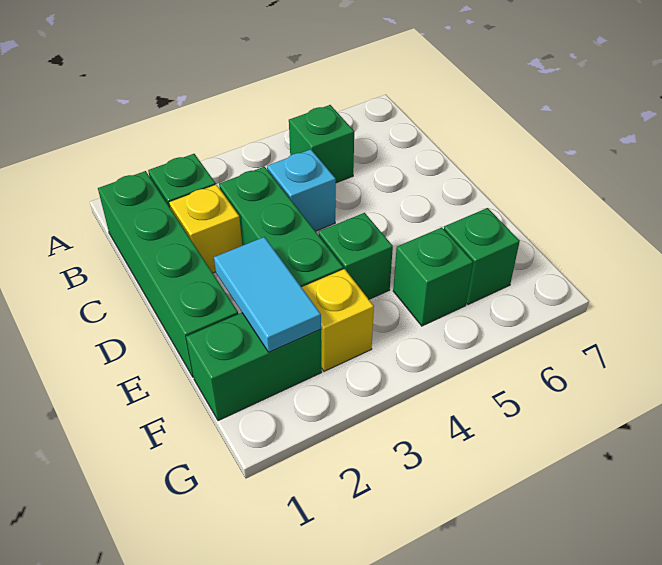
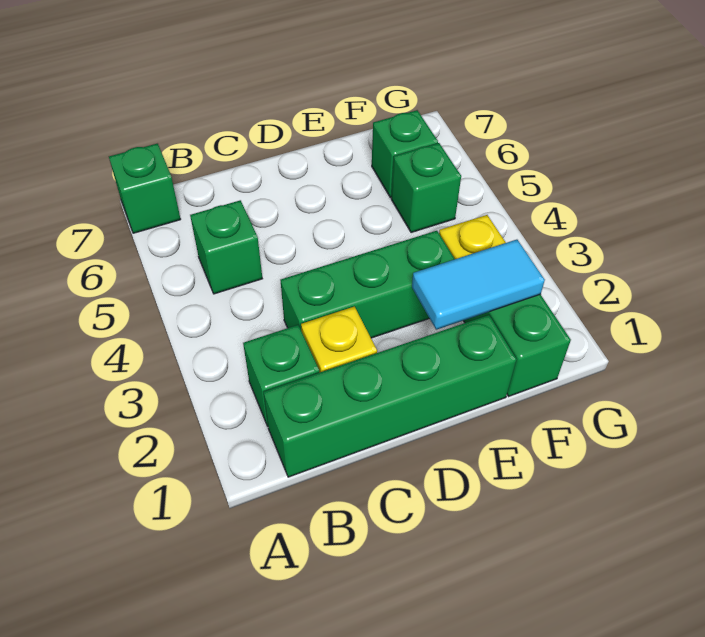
cyan brick C4 level 1 -> none
green brick E4 level 1 -> green brick A7 level 1

